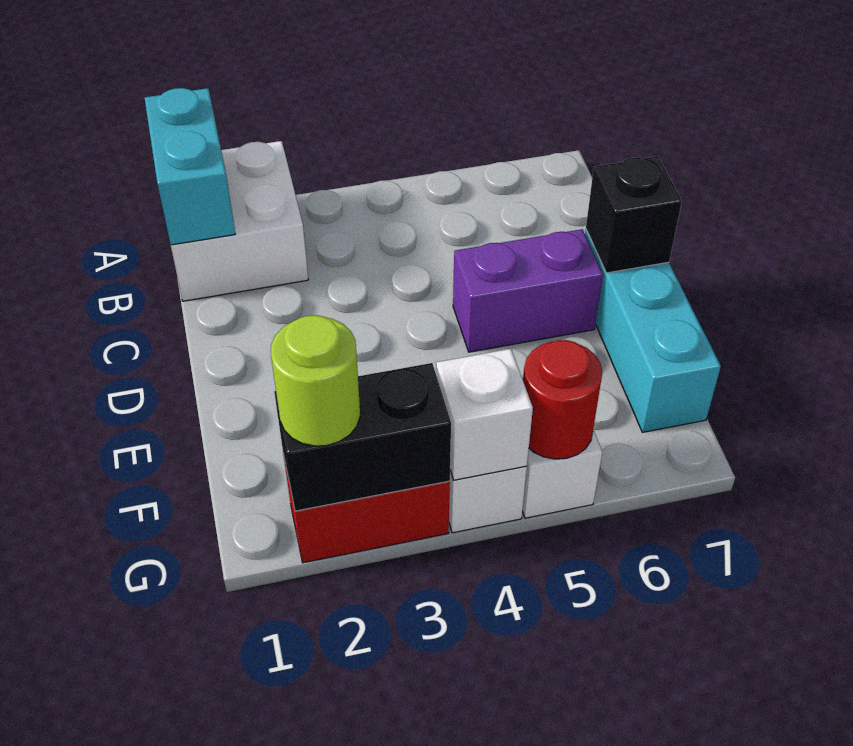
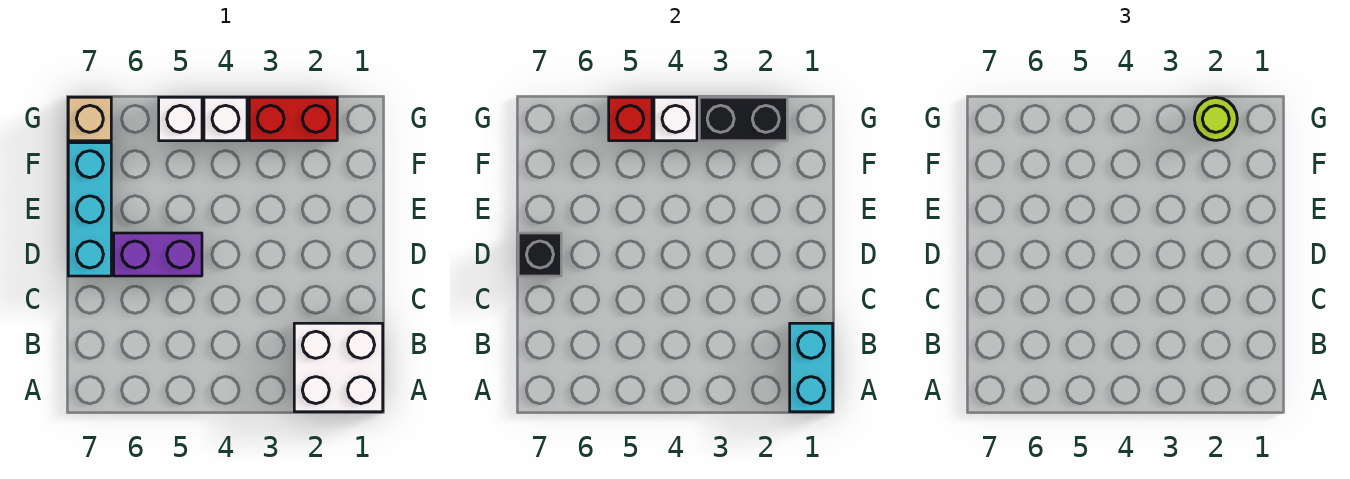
red round brick G5 level 2 -> red brick G5 level 2
none -> tan brick G7 level 1

